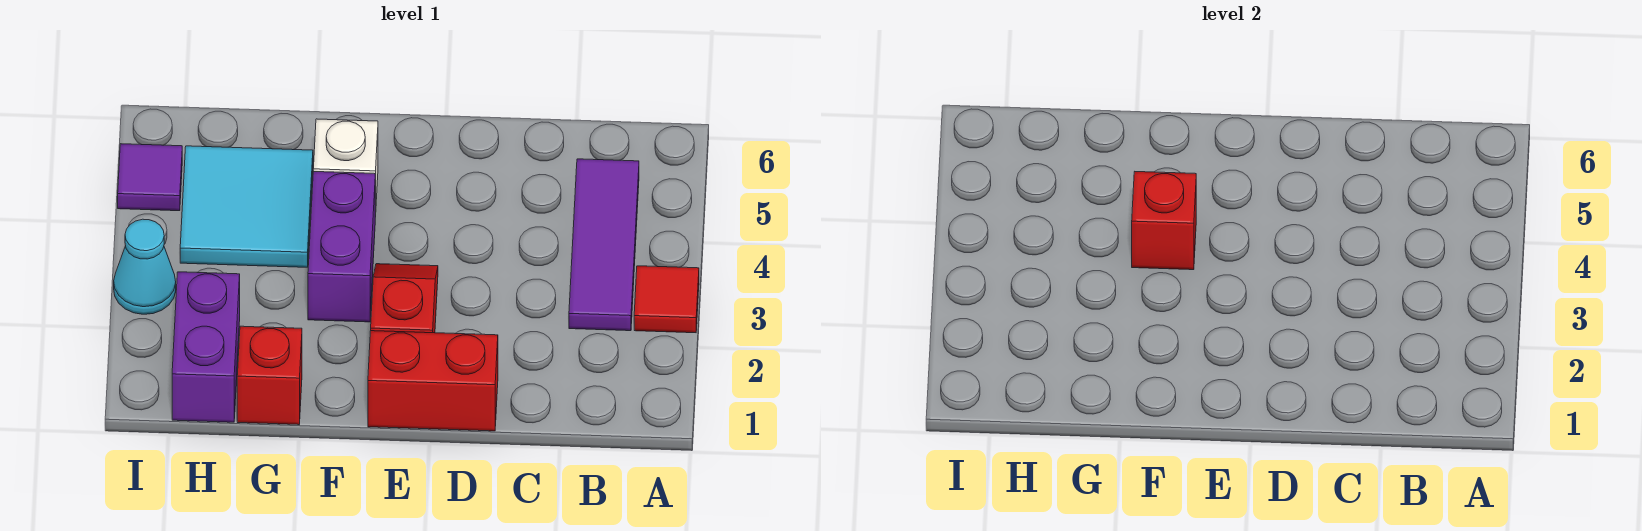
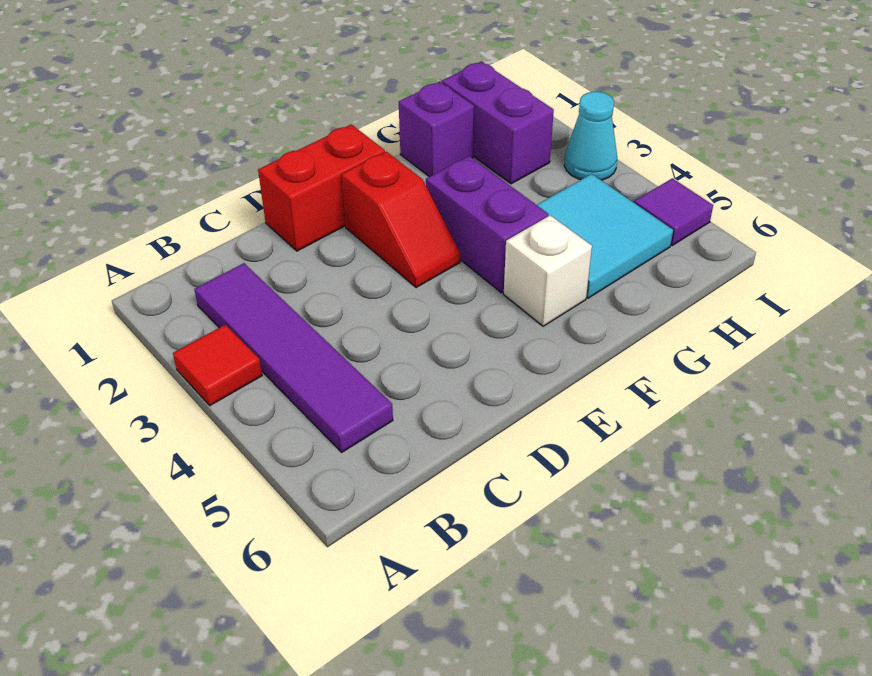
purple tile B3:B5 level 1 -> purple tile B2:B5 level 1
red brick F4 level 2 -> none
red brick G1 level 1 -> purple brick G1 level 1

